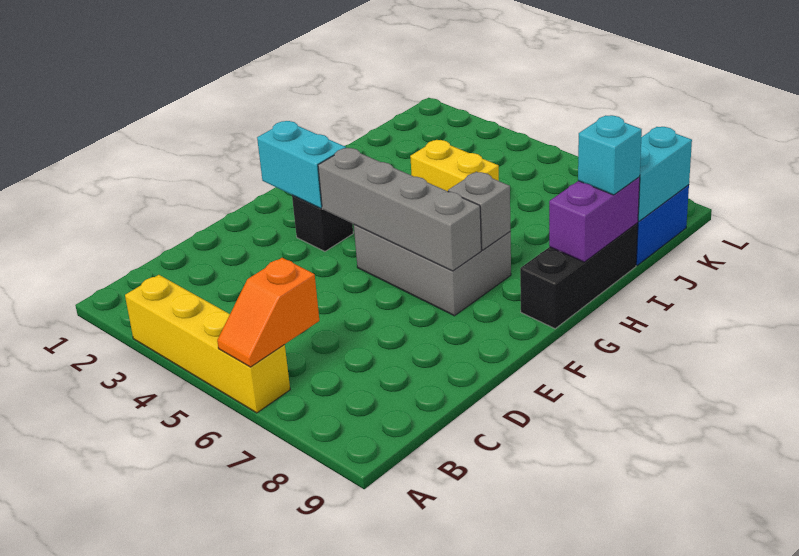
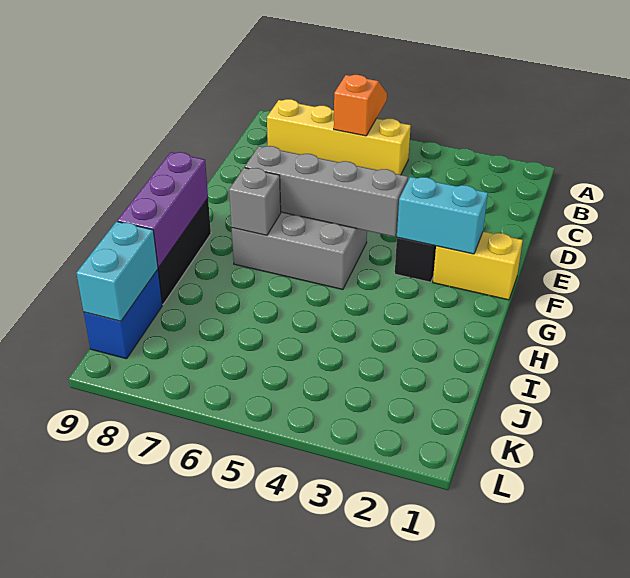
yellow brick A3:A6 level 1 -> yellow brick B5:B8 level 1
purple brick H9:I9 level 2 -> purple brick G9:I9 level 2
yellow brick I4:I5 level 1 -> yellow brick F1:F2 level 1
cyan brick I9 level 3 -> none

